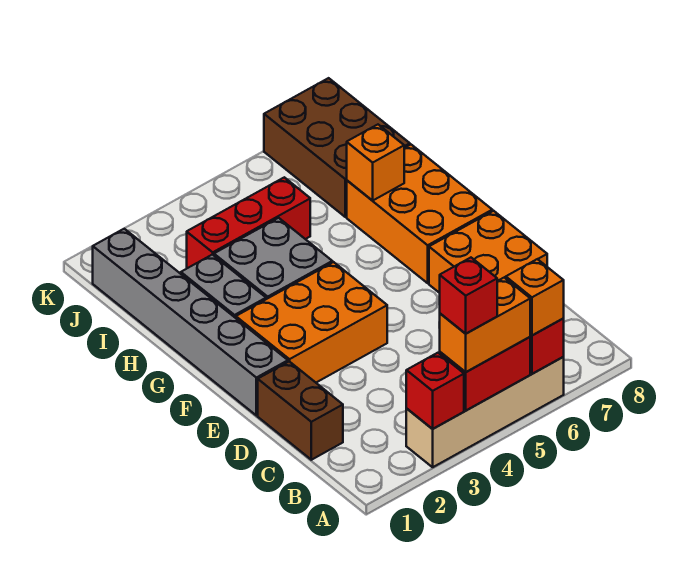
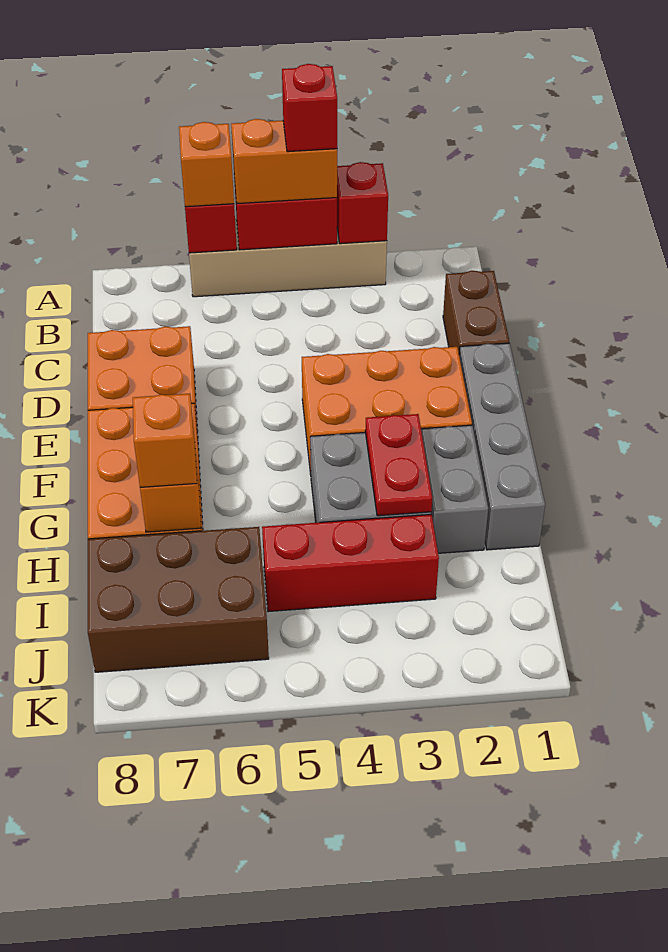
grey brick E1:J1 level 1 -> grey brick E1:H1 level 1
none -> red plate G3:H3 level 2
none -> orange brick H7 level 3
brown brick I7:K8 level 1 -> brown brick I6:J8 level 1

